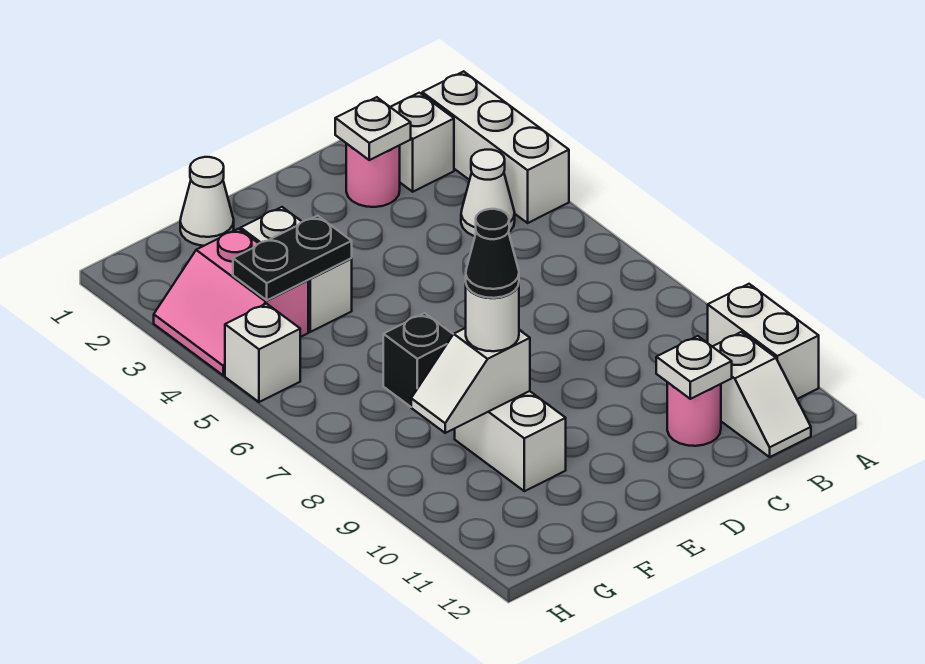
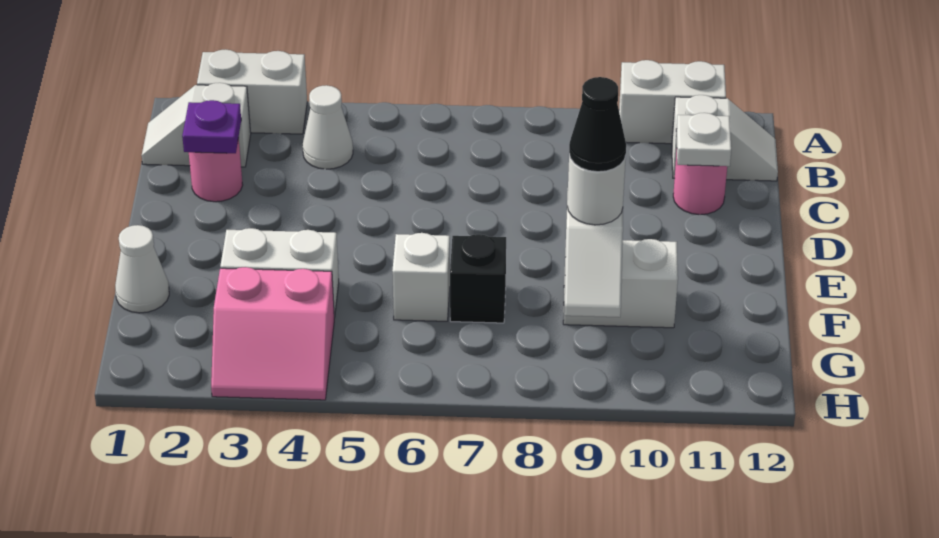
white brick A2:A4 level 1 -> white brick A2:A3 level 1
white plate C2 level 2 -> purple plate C2 level 2
black plate F4:G4 level 2 -> none
white brick H5 level 1 -> white brick F6 level 1

